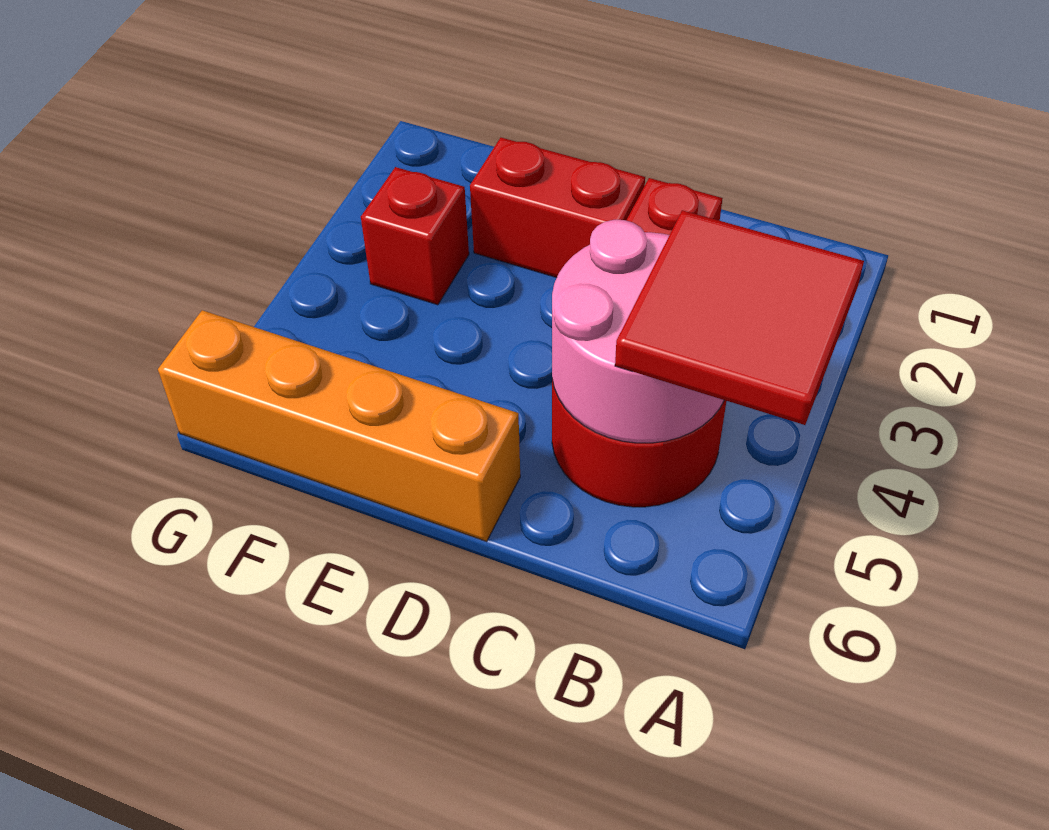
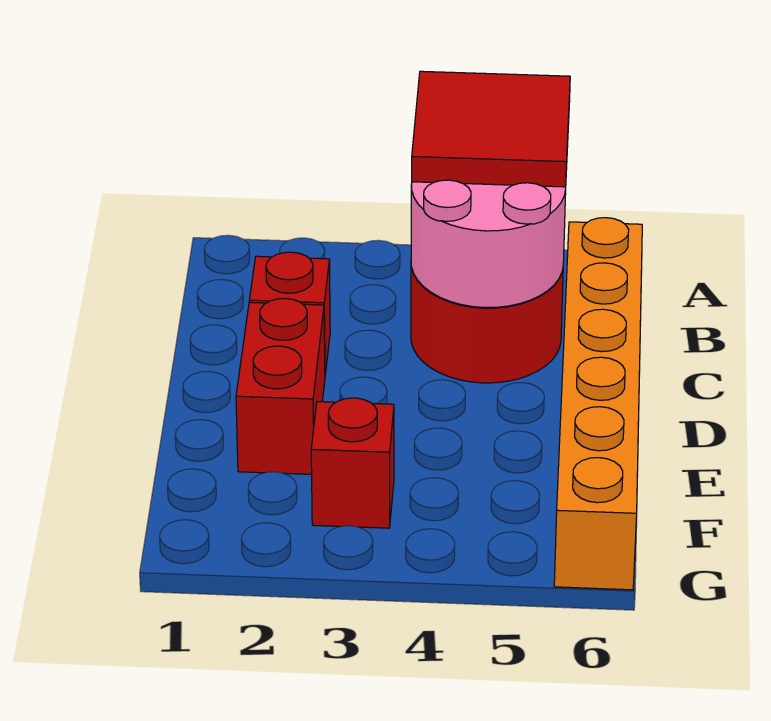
orange brick D6:G6 level 1 -> orange brick B6:G6 level 1

